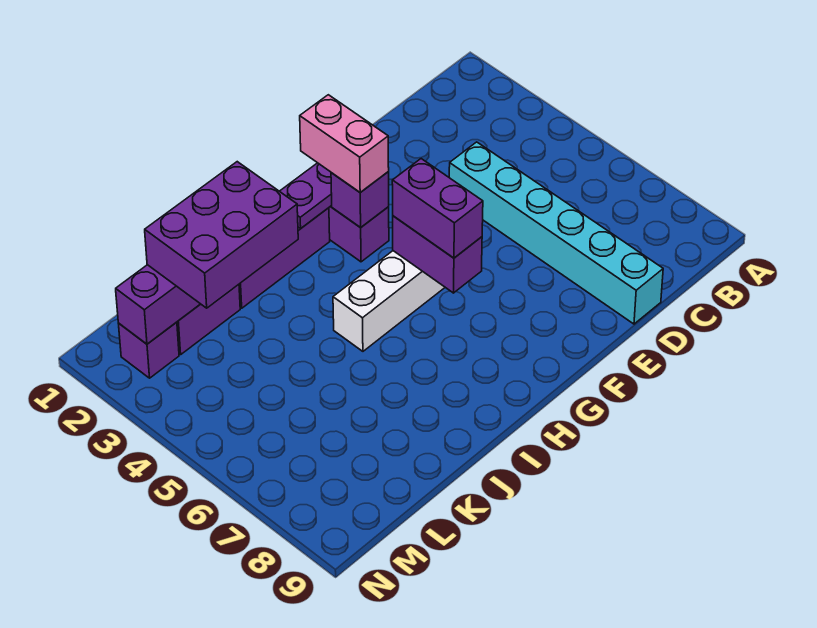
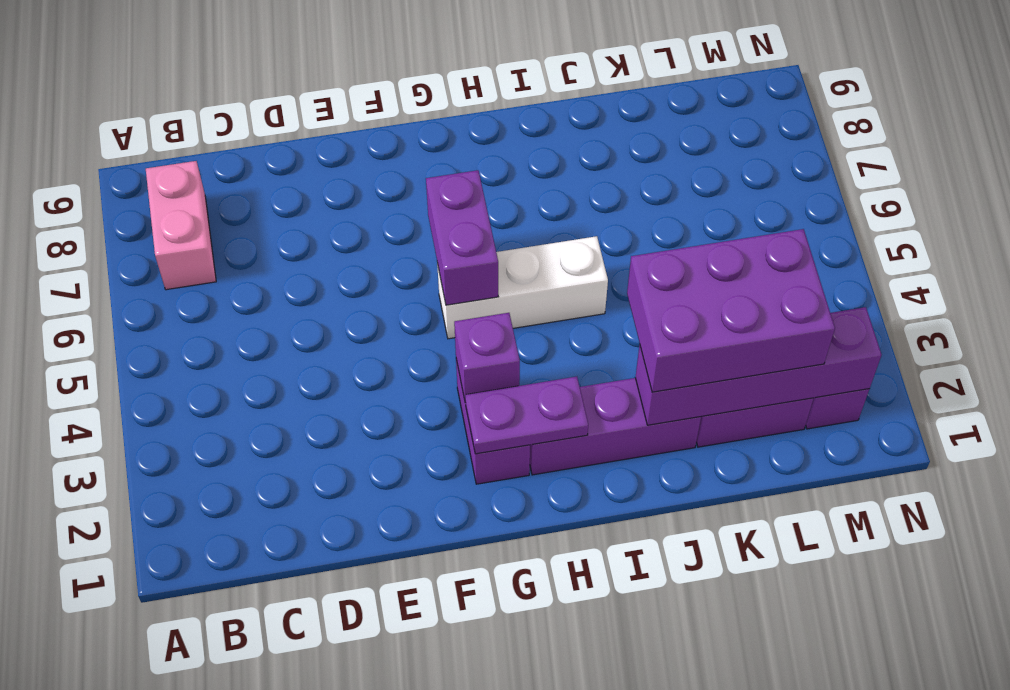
cyan brick D4:D9 level 1 -> none
pink brick G2:G3 level 3 -> pink brick B7:B8 level 1
purple brick G5:G6 level 3 -> none

